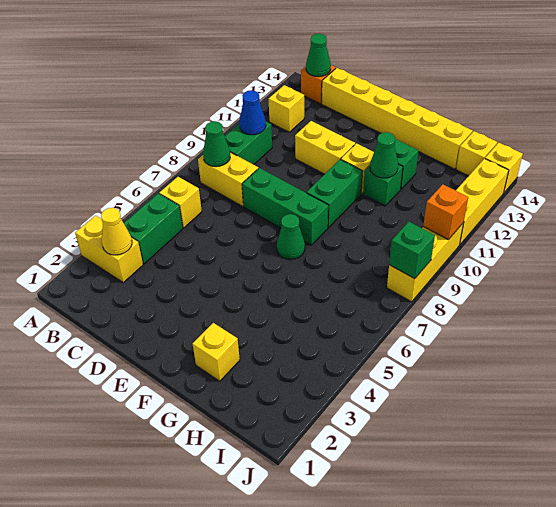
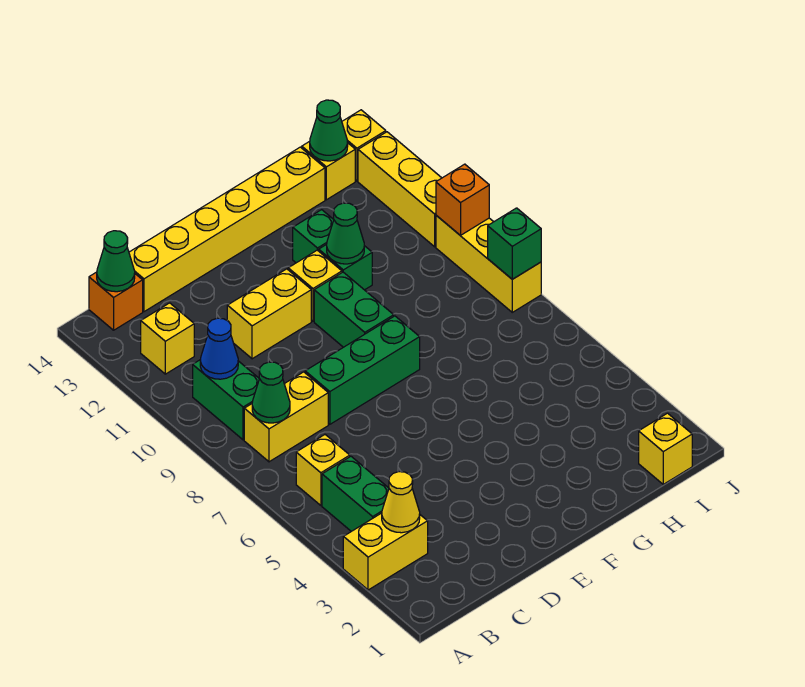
green cone F7 level 1 -> green cone I14 level 2
yellow brick G2 level 1 -> yellow brick I1 level 1

